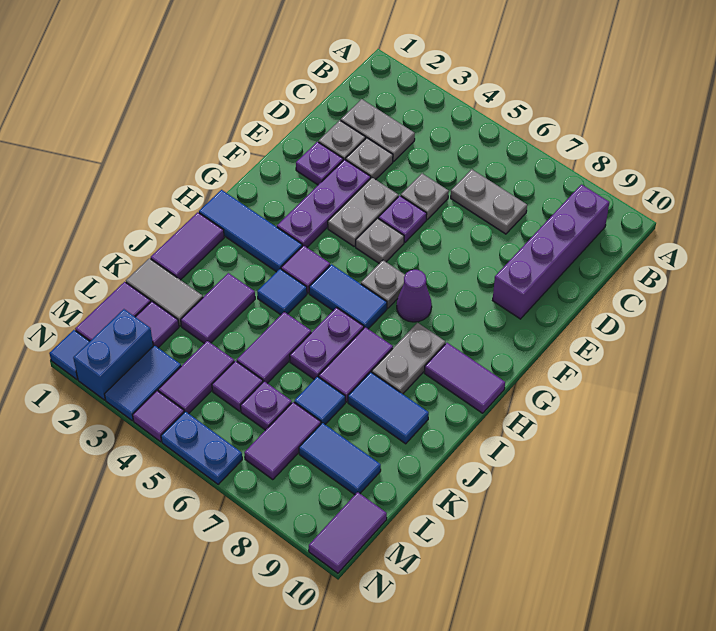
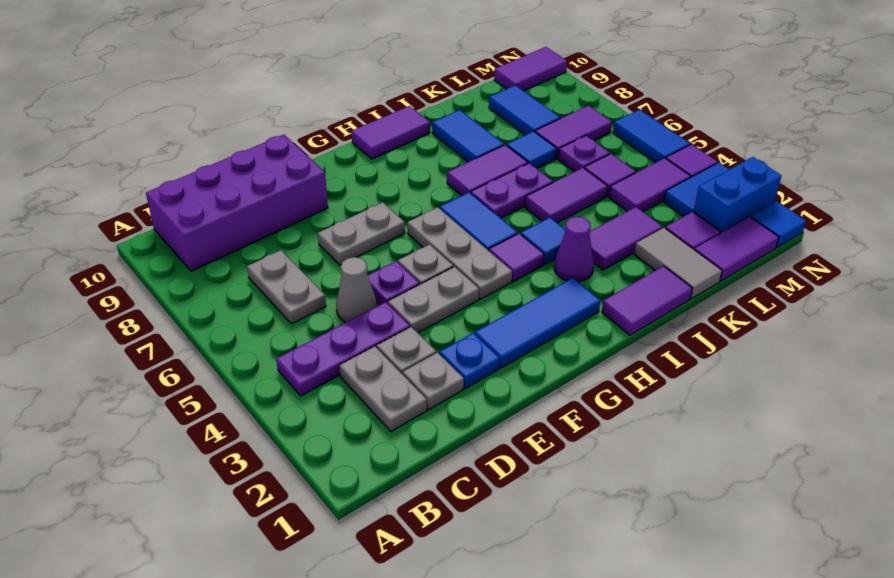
purple brick B9:E9 level 1 -> purple brick B9:E10 level 1
grey plate D5 level 1 -> grey cone D5 level 1
purple plate E2 level 1 -> blue plate E2 level 1
purple plate E3:G3 level 1 -> purple plate B4:D4 level 1
grey plate G6 level 1 -> grey plate G4:G6 level 1
purple cone G7 level 1 -> purple cone I3 level 1
blue tile H1:H3 level 1 -> blue tile F2:H2 level 1
grey plate H8:I8 level 1 -> grey plate E7:F7 level 1
purple tile H9:H10 level 1 -> purple tile H10:I10 level 1
blue plate N5:N6 level 1 -> blue tile N5:N6 level 1

